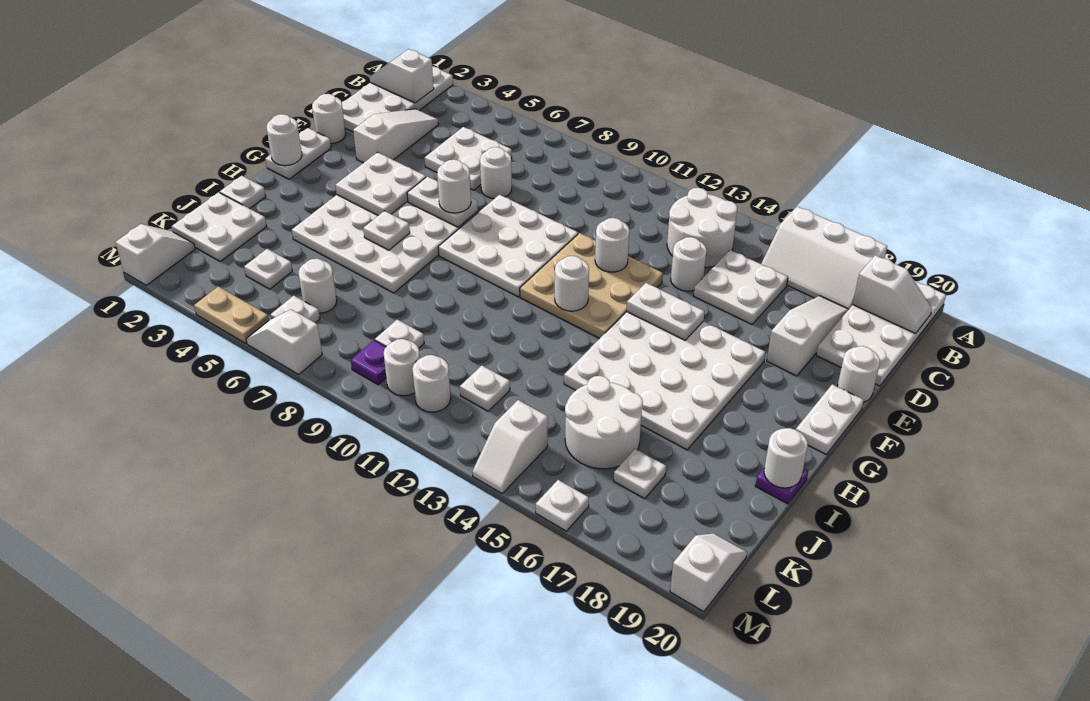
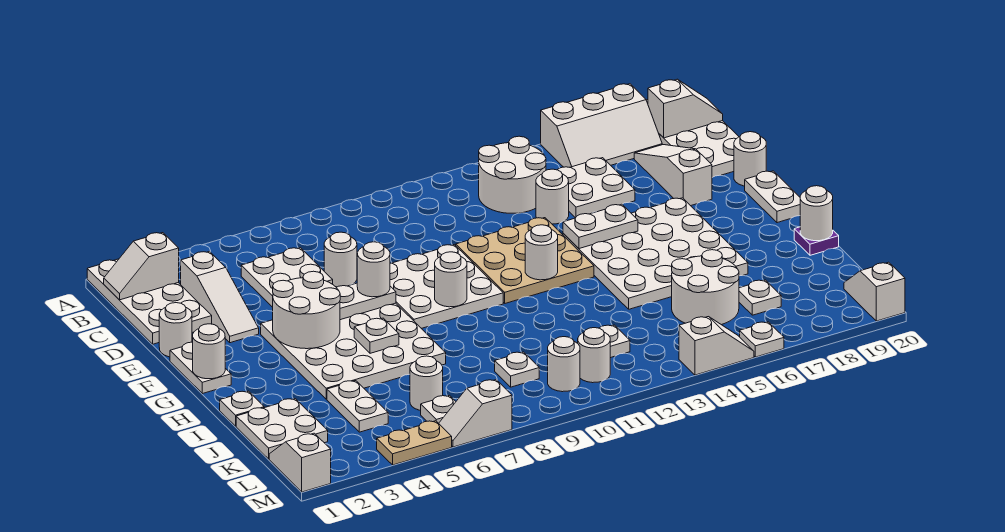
white slope C3:E3 level 1 top E -> white slope C3:E3 level 1 top C
white round brick E12 level 2 -> white round brick G9 level 2
white plate F4:G5 level 2 -> white round brick F4:G5 level 2
white plate K4 level 1 -> white plate J4:K4 level 1
purple plate L9 level 1 -> none
white slope L14:M14 level 1 top L -> white slope M14:M15 level 1 top 14

